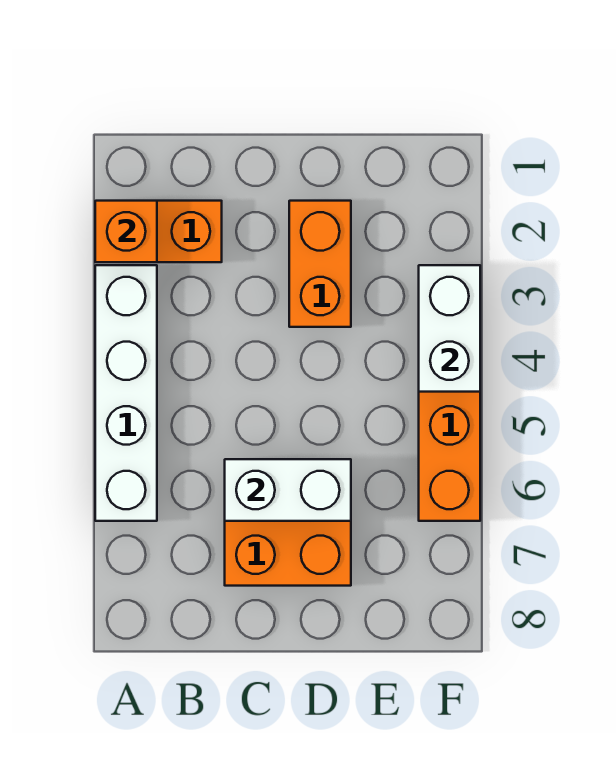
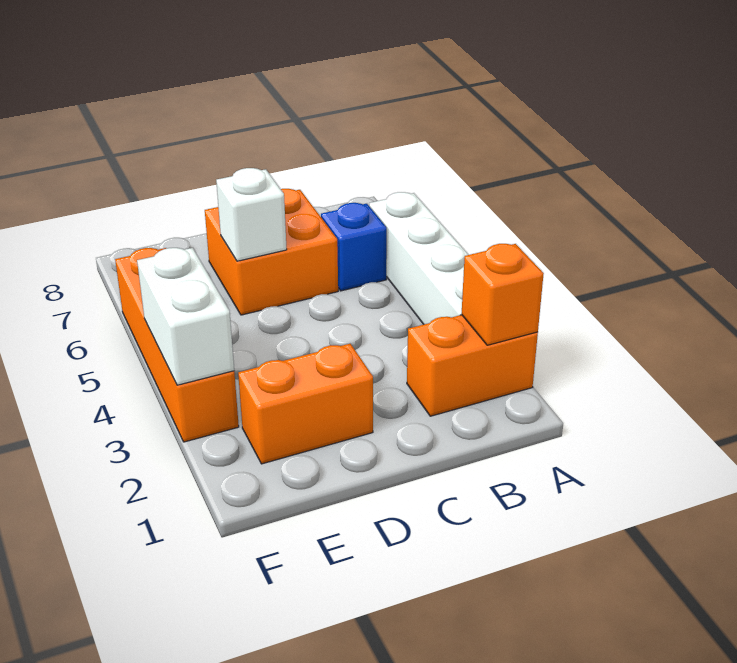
none -> blue brick B6 level 1
white brick C6:D6 level 2 -> white brick D6 level 2
orange brick D2:D3 level 1 -> orange brick D2:E2 level 1

